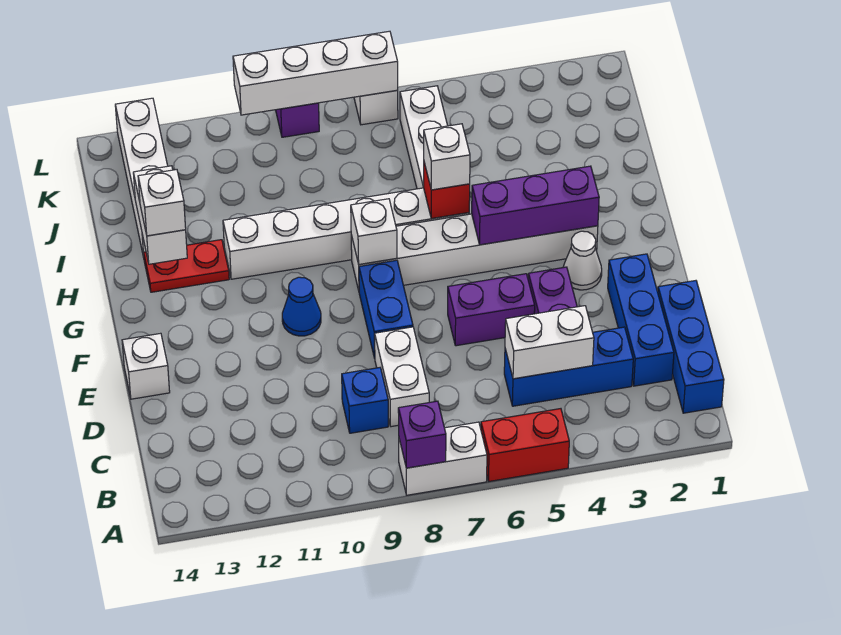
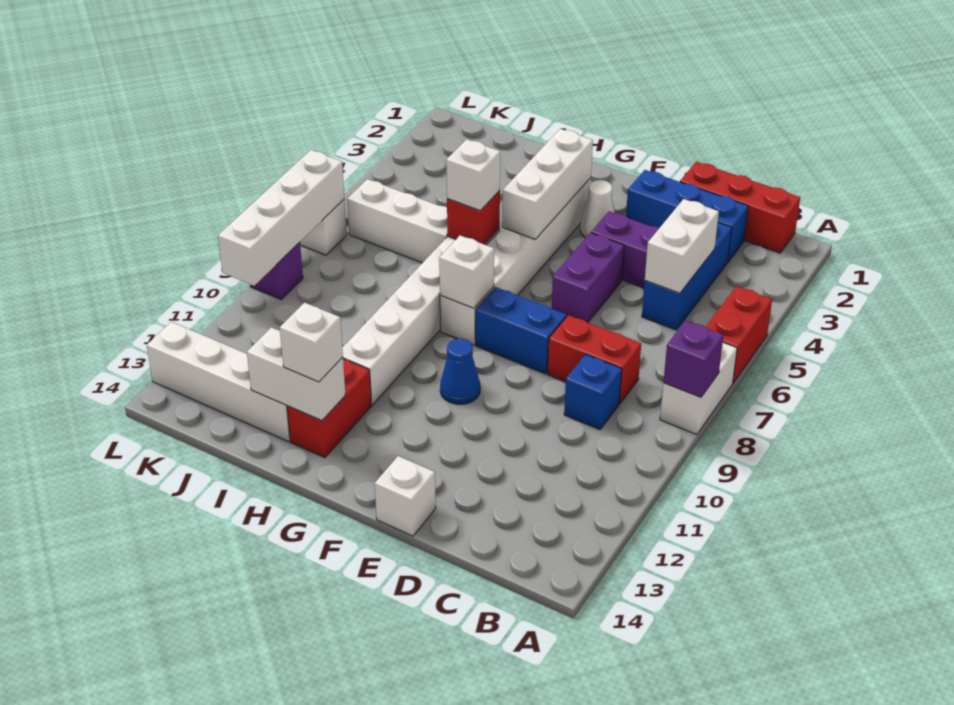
blue brick B1:D1 level 1 -> red brick B1:D1 level 1
white brick C8:D8 level 1 -> red brick C8:D8 level 1
purple brick G3:G5 level 2 -> white brick G3:G5 level 2
red plate H12:H13 level 1 -> red brick H12:H13 level 1

